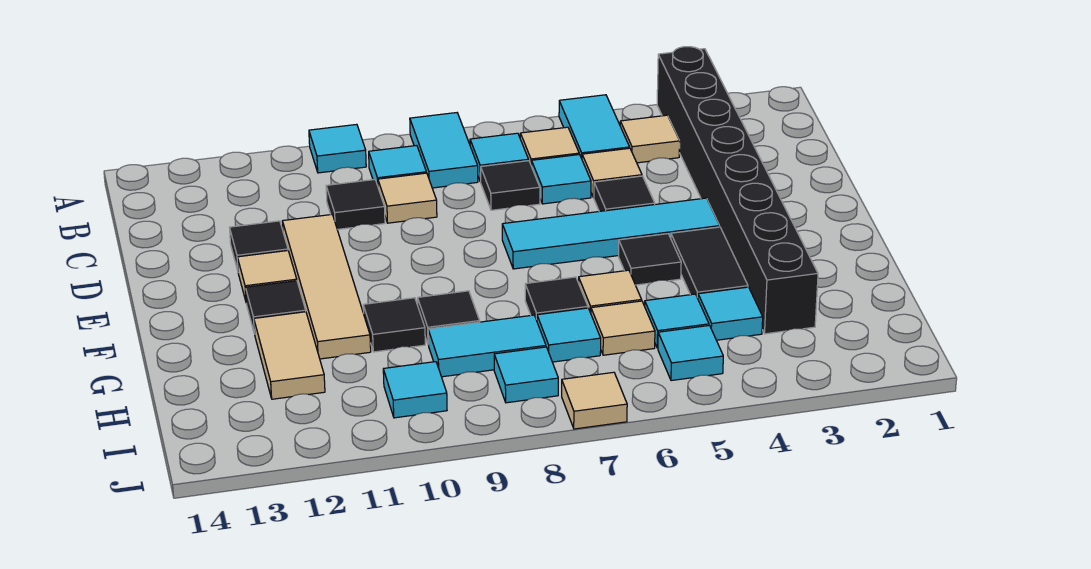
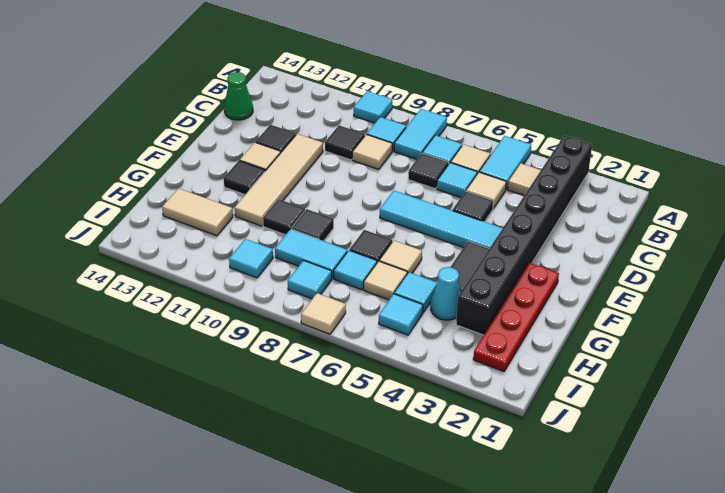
none -> green cone C14 level 1
none -> red plate F2:I2 level 1
black tile F5 level 1 -> none
tan tile G12:H12 level 1 -> tan tile H12:H13 level 1
cyan tile H4 level 1 -> cyan cone H4 level 1

